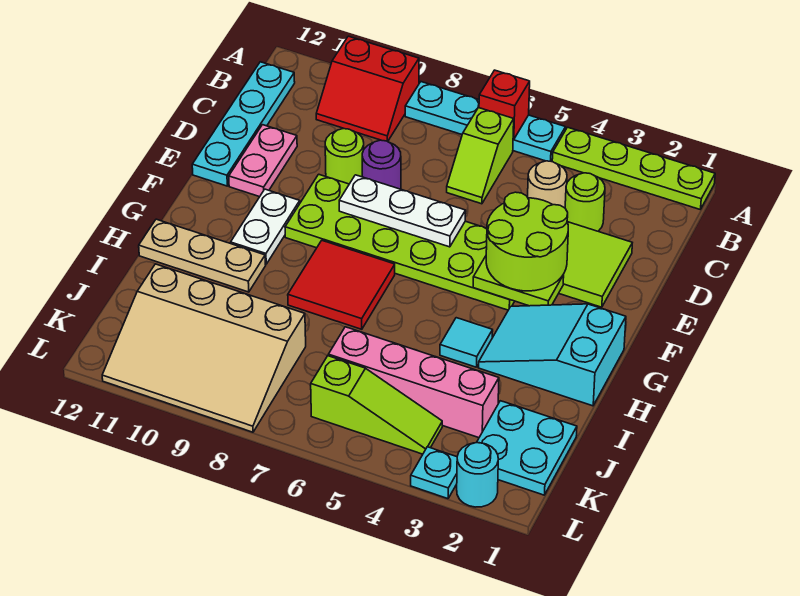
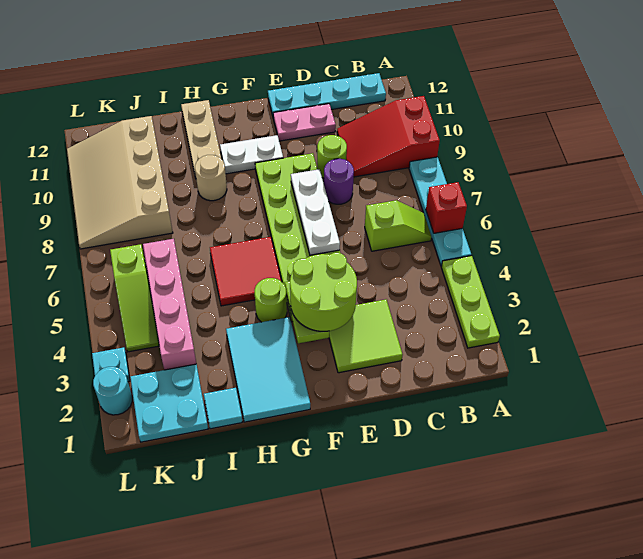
lime plate A1:A4 level 1 -> lime plate A2:A4 level 1
red slope A9:B10 level 1 top A -> red slope A9:C10 level 1 top A
lime slope B6:C6 level 1 top B -> lime slope B6:C6 level 1 top C
lime round brick C3 level 1 -> lime round brick G4 level 1
tan round brick C4 level 1 -> tan round brick H9 level 1
cyan slope G1:H3 level 1 top 1 -> cyan tile G1:H3 level 1
red tile G7:H8 level 1 -> red tile G5:H6 level 1
cyan tile H4 level 1 -> cyan tile I1 level 1

